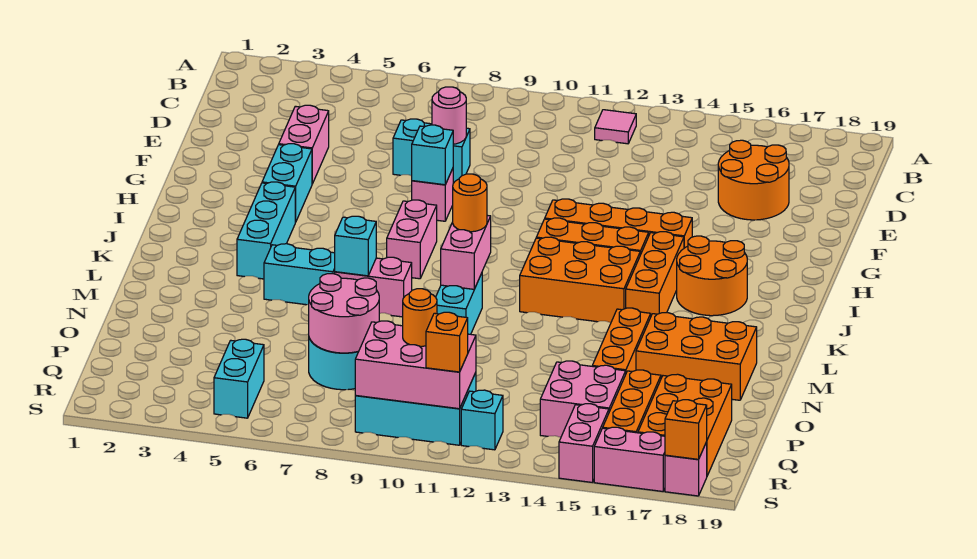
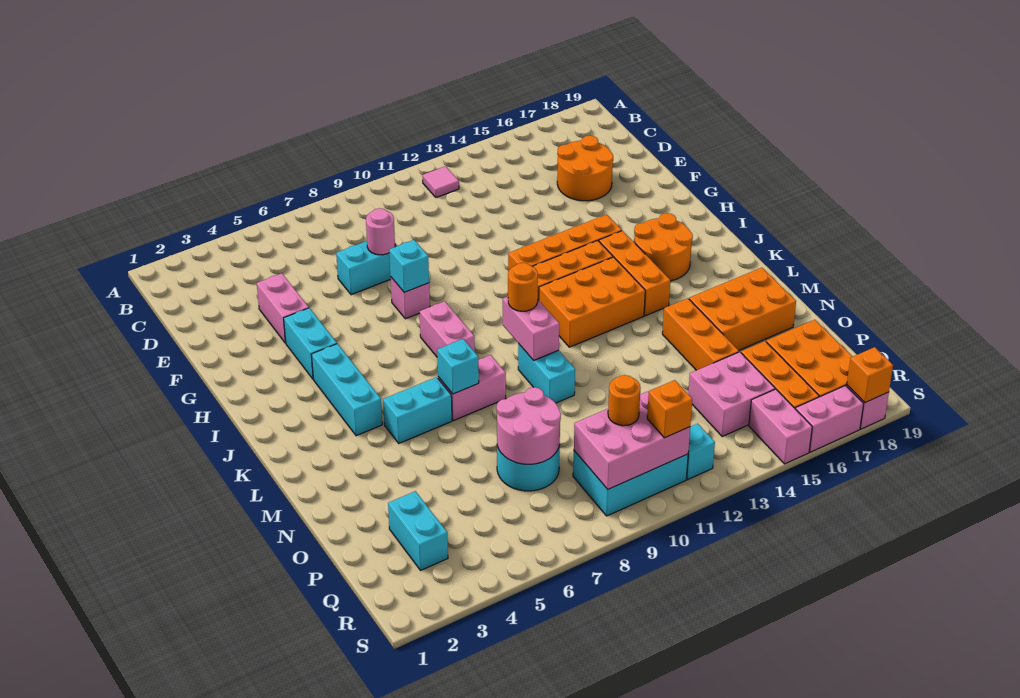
cyan brick Q5:R5 level 1 -> cyan brick P3:Q3 level 1

